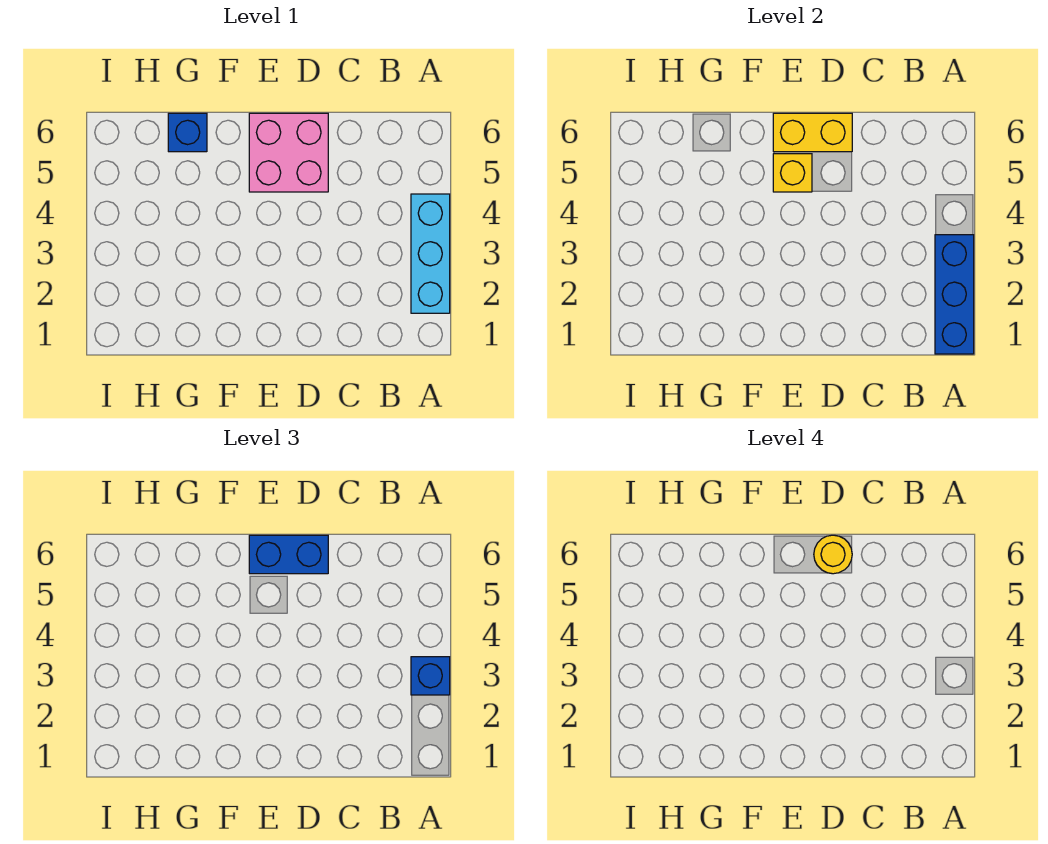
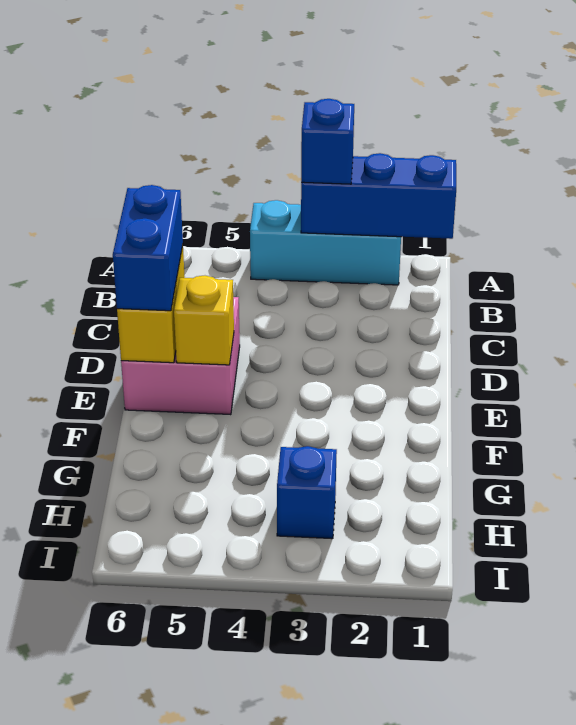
yellow round brick D6 level 4 -> none
blue brick G6 level 1 -> blue brick H3 level 1

